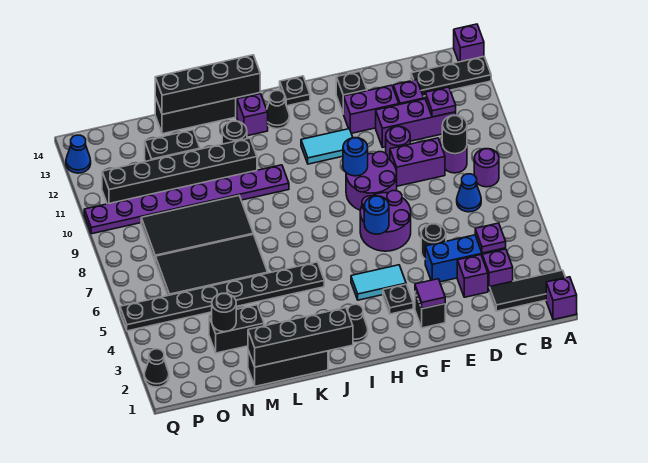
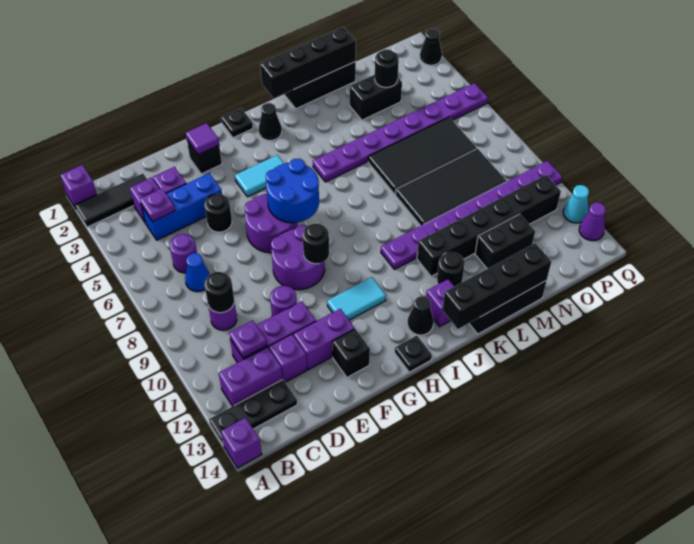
purple round brick B8 level 1 -> purple round brick C6 level 1
purple brick D9:E9 level 1 -> purple brick B12:C12 level 1
black plate G3 level 1 -> black plate H1 level 1
blue round brick G6 level 2 -> blue round brick G6:H7 level 2
blue round brick G9 level 2 -> black round brick G9 level 2
black plate J5:Q5 level 1 -> purple plate J5:Q5 level 1
none -> cyan cone Q12 level 1
blue cone Q13 level 1 -> purple cone Q13 level 1

